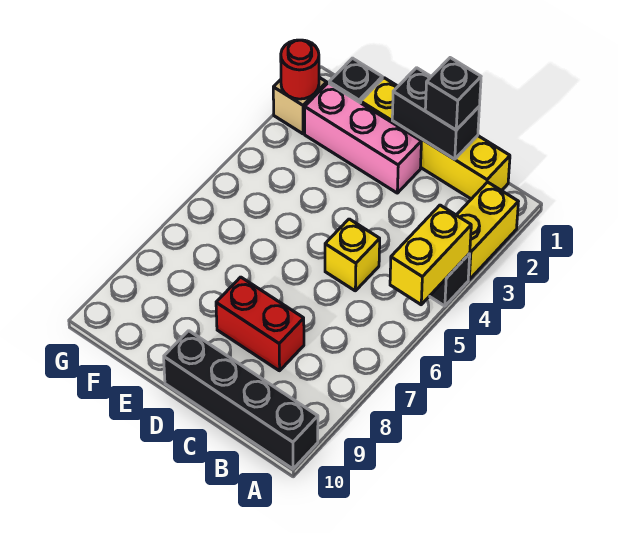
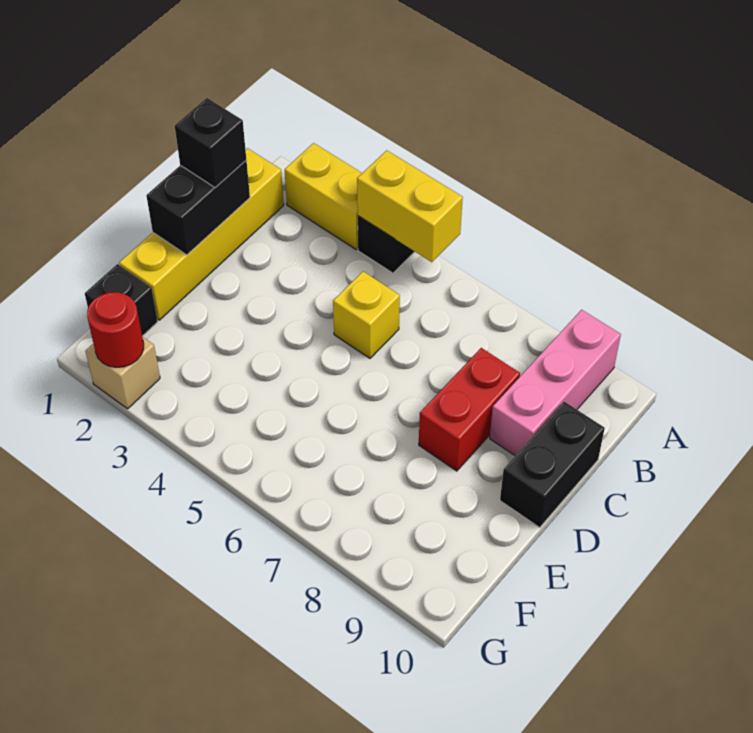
black brick A10:D10 level 1 -> black brick C10:D10 level 1
pink brick D2:F2 level 1 -> pink brick A9:C9 level 1

